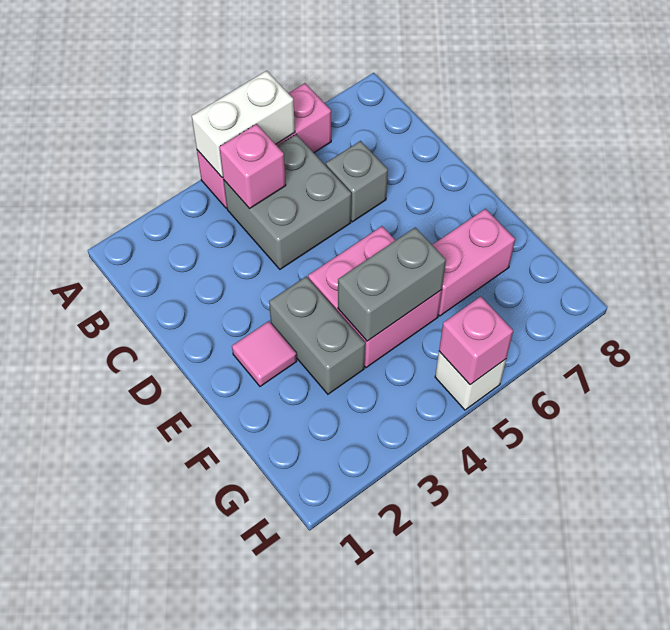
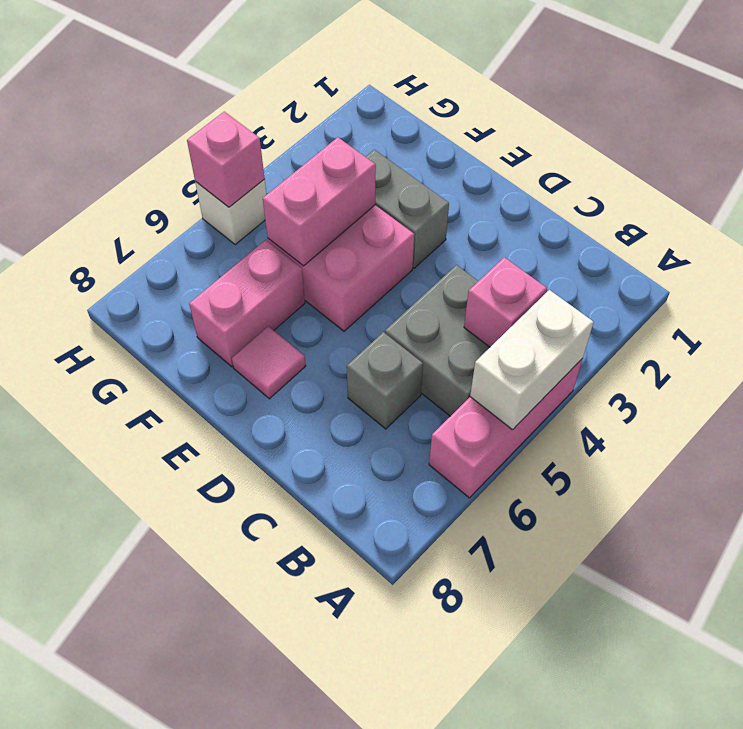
pink tile E2 level 1 -> pink tile E7 level 1
grey brick F4:F5 level 2 -> pink brick F4:F5 level 2

